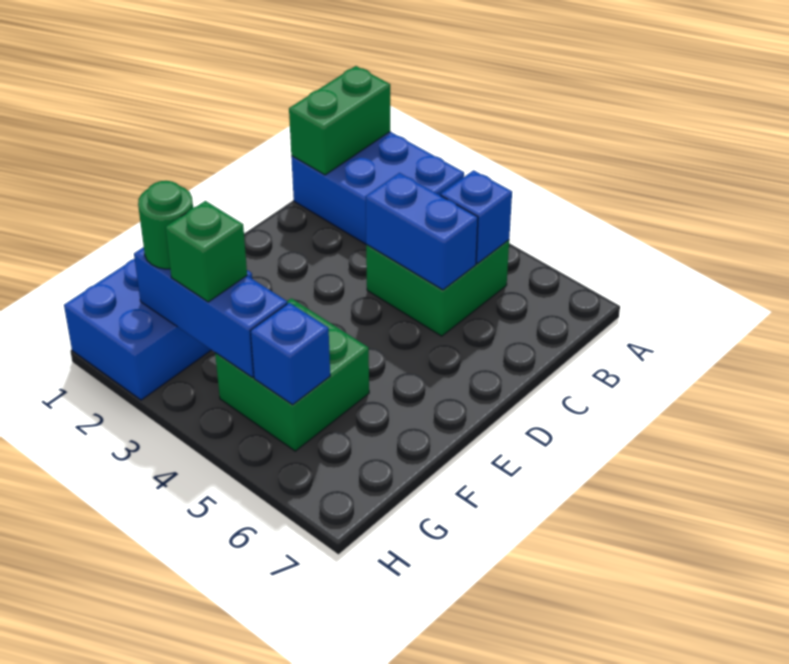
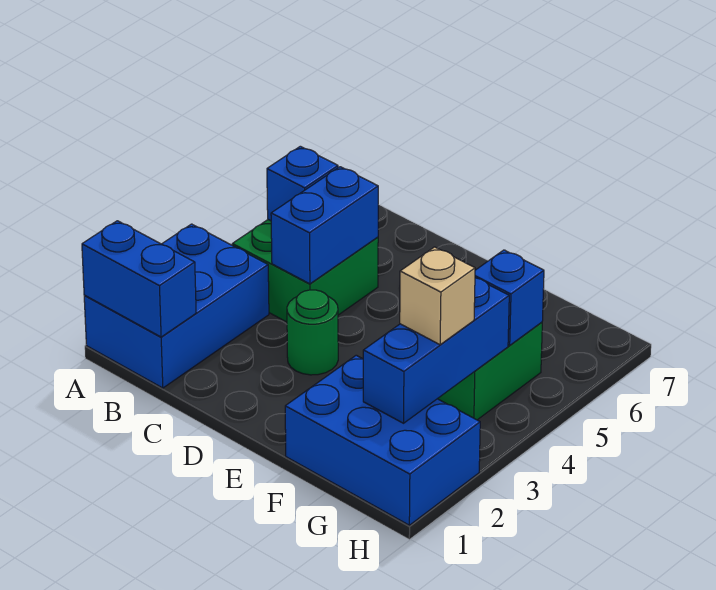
green brick A1:B1 level 2 -> blue brick A1:B1 level 2
green round brick G2 level 3 -> green round brick D3 level 1
green brick G3 level 3 -> tan brick G3 level 3

